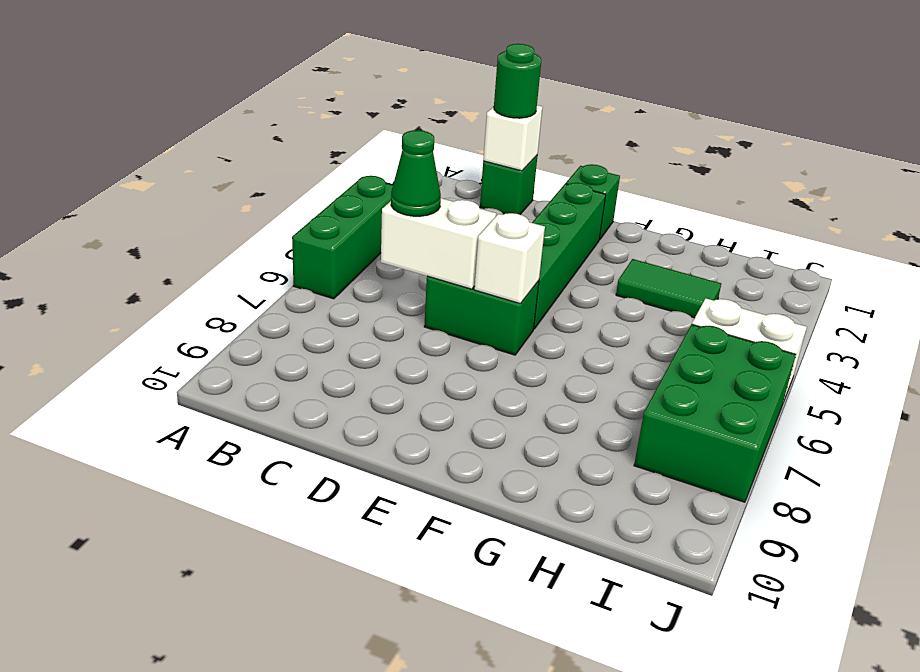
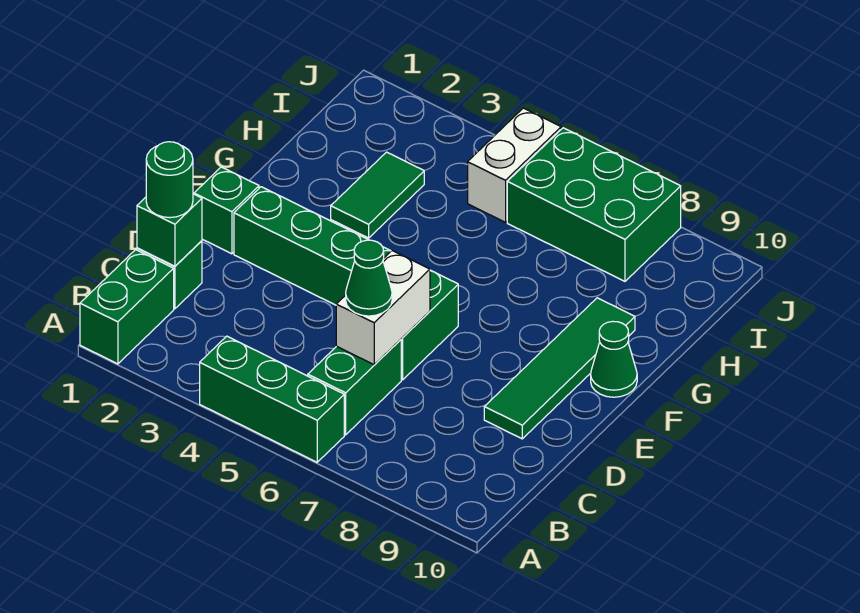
none -> green brick A1:B1 level 1
none -> green brick B6:C6 level 1
white brick C1 level 2 -> green brick C1 level 2
none -> green tile D9:G9 level 1
white brick E6 level 2 -> none
none -> green cone F10 level 1

